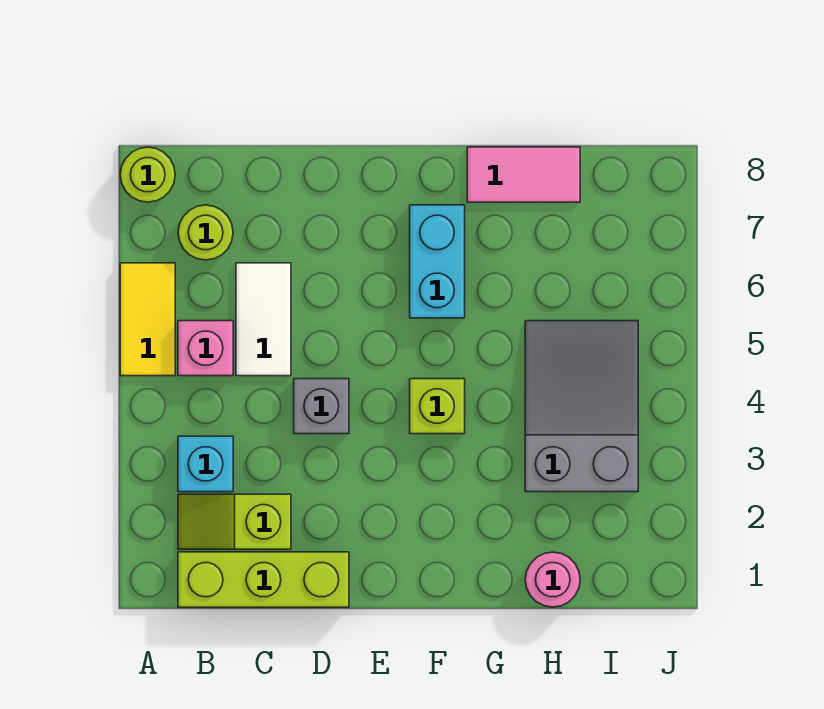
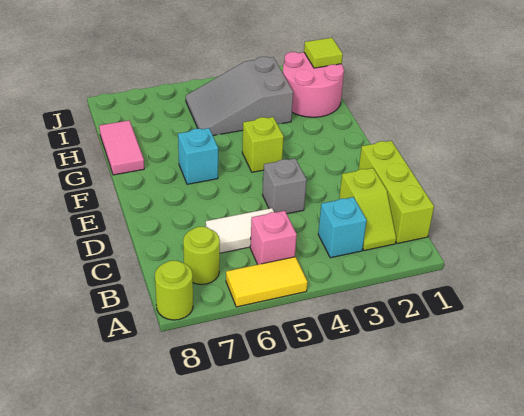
cyan brick F6:F7 level 1 -> cyan brick F6 level 1
pink round brick H1 level 1 -> pink round brick H1:I2 level 1
none -> lime tile I1 level 2

